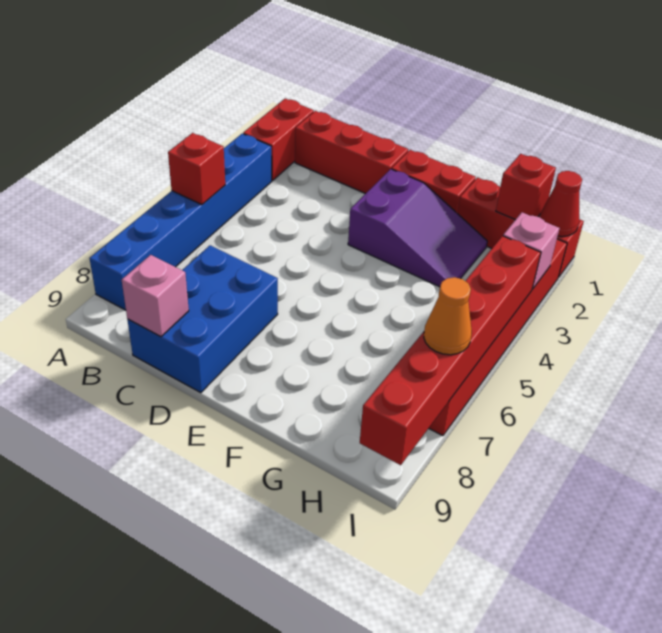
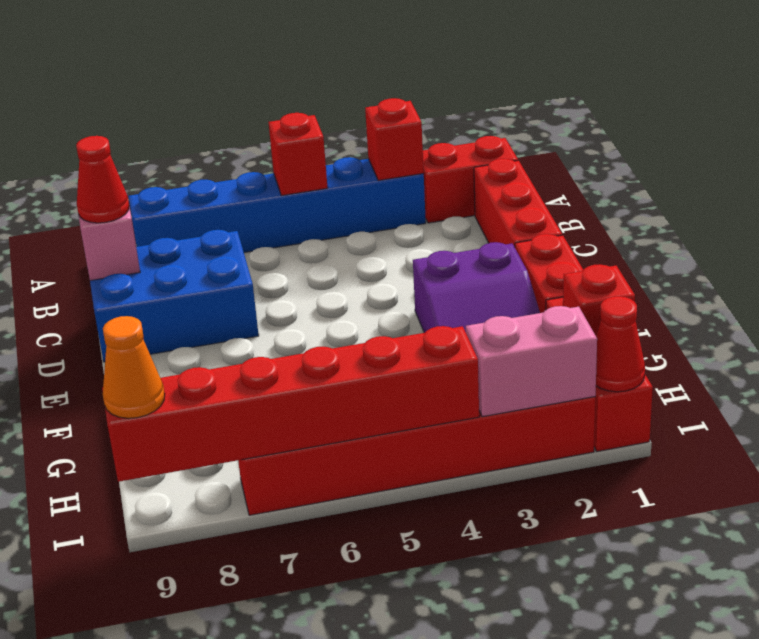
none -> red brick A3 level 2
none -> red cone C9 level 3
pink brick I3 level 2 -> pink brick I2:I3 level 2
orange cone I7 level 3 -> orange cone I9 level 3

